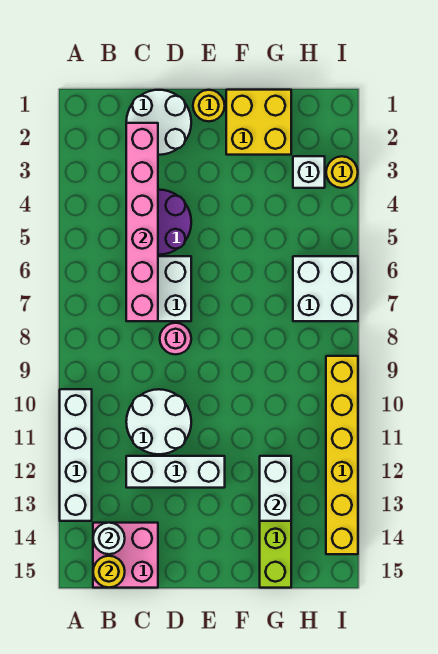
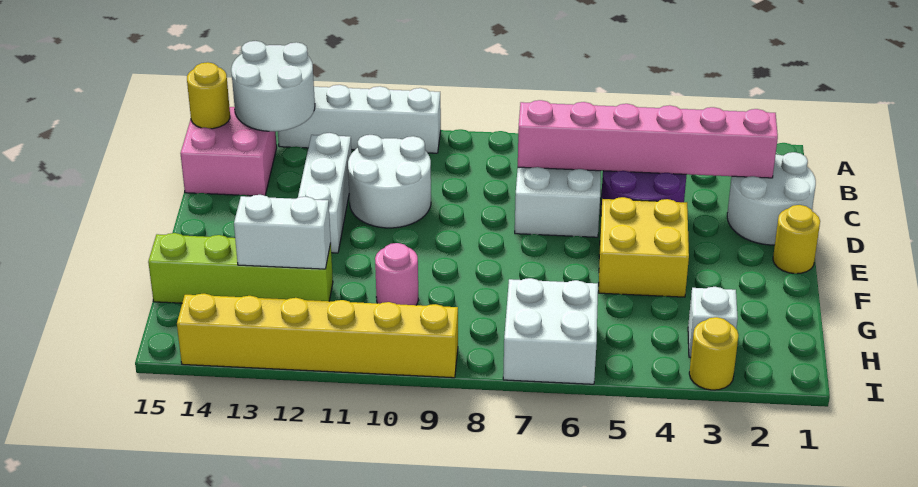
white round brick B14 level 2 -> white round brick A13:B14 level 2
pink round brick D8 level 1 -> pink round brick G10 level 1
yellow brick F1:G2 level 1 -> yellow brick E4:F5 level 1

